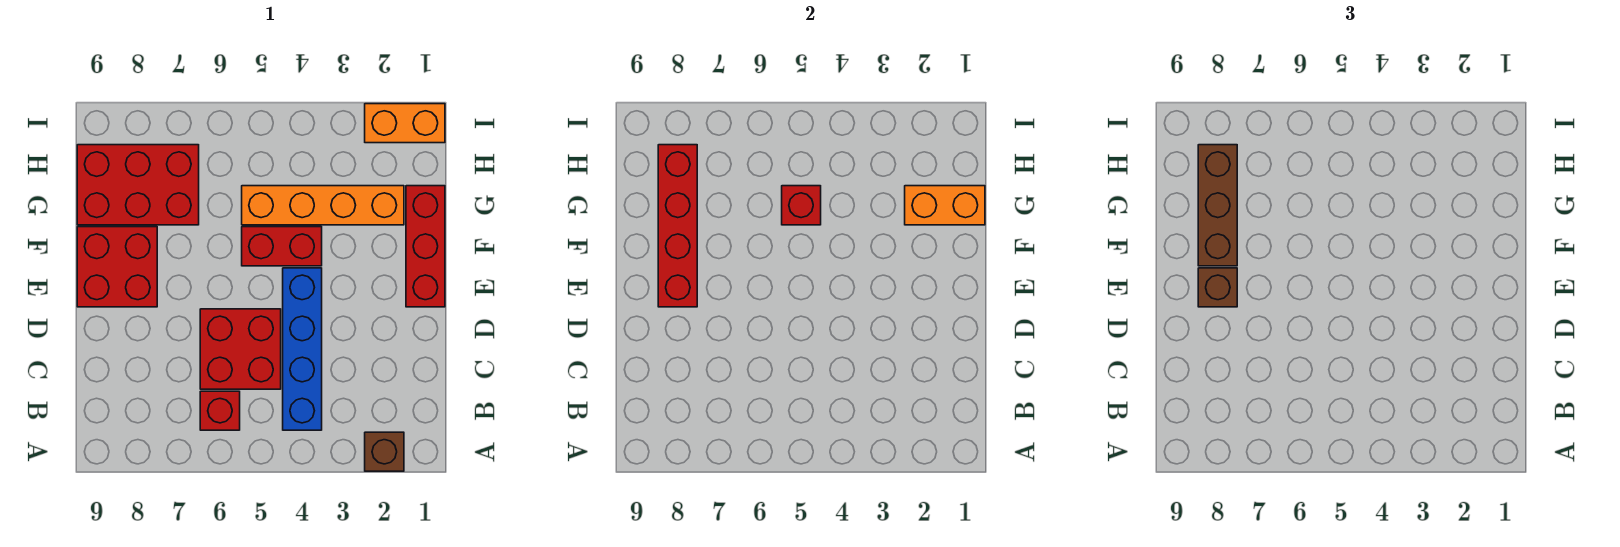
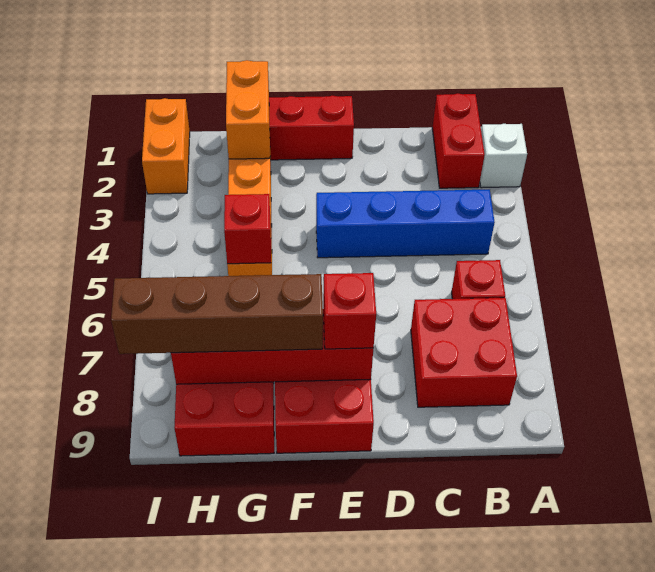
brown brick A2 level 1 -> white brick A2 level 1
red brick C5:D6 level 1 -> red brick B7:C8 level 1
brown brick E8 level 3 -> red brick E8 level 3
red brick F4:F5 level 1 -> red brick B1:B2 level 1
brown brick F8:H8 level 3 -> brown brick F8:I8 level 3

